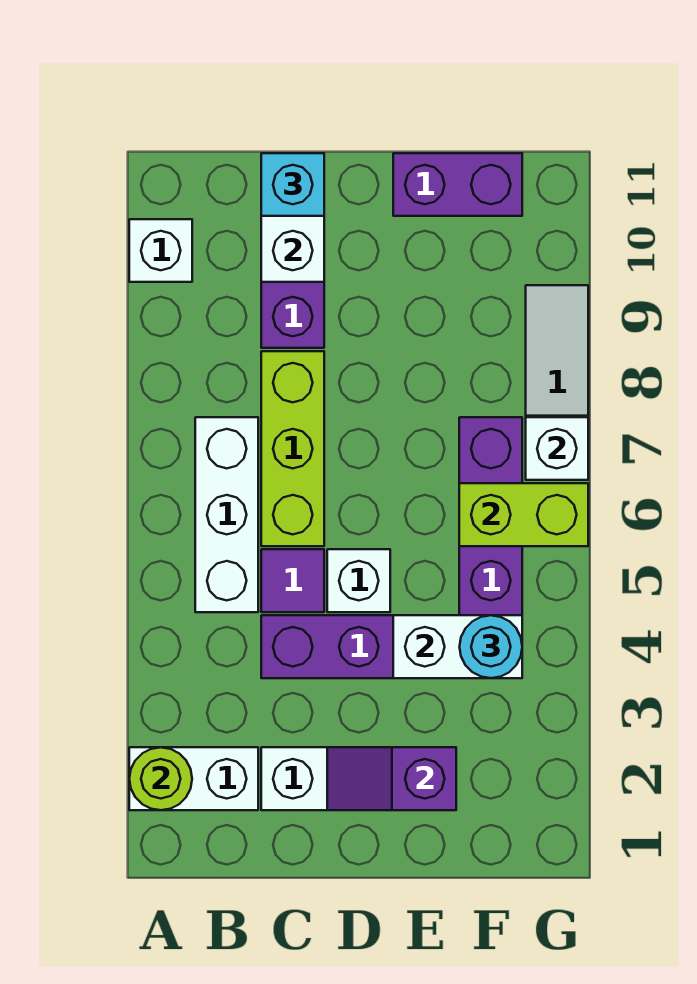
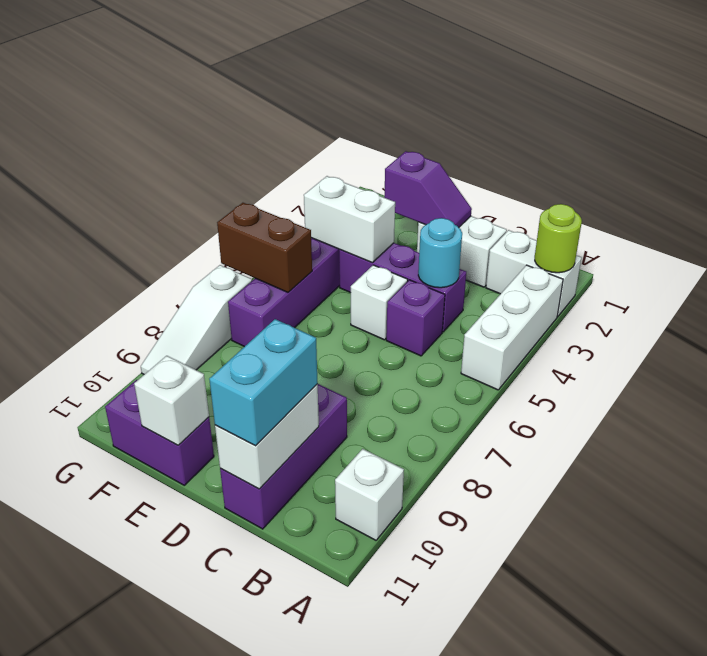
white brick B5:B7 level 1 -> white brick A3:A5 level 1
purple tile C5 level 1 -> purple brick C5 level 1
lime brick C6:C8 level 1 -> none
cyan brick C11 level 3 -> cyan brick C10:C11 level 3
cyan round brick F4 level 3 -> cyan round brick C4 level 2
lime brick F6:G6 level 2 -> brown brick F6:G6 level 2
white brick G7 level 2 -> white brick E11 level 2

